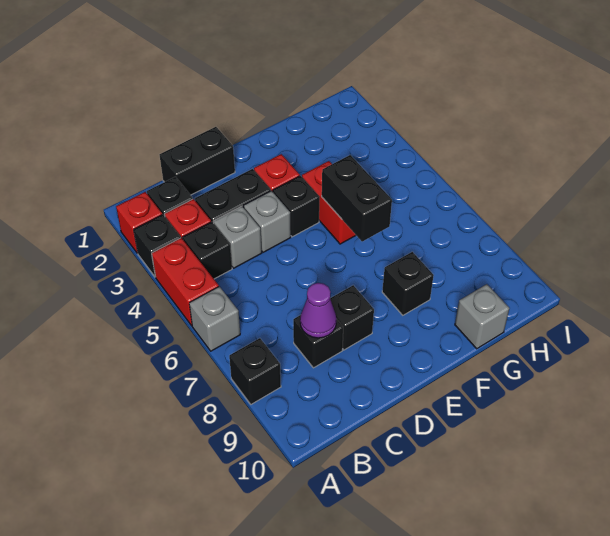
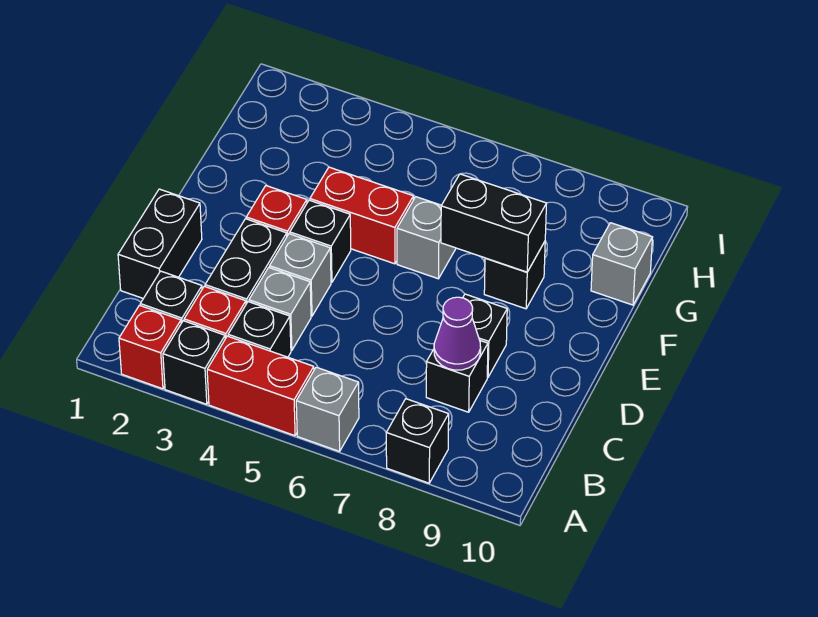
black brick F5:F6 level 2 -> black brick F7:F8 level 2
none -> grey brick F6 level 1

